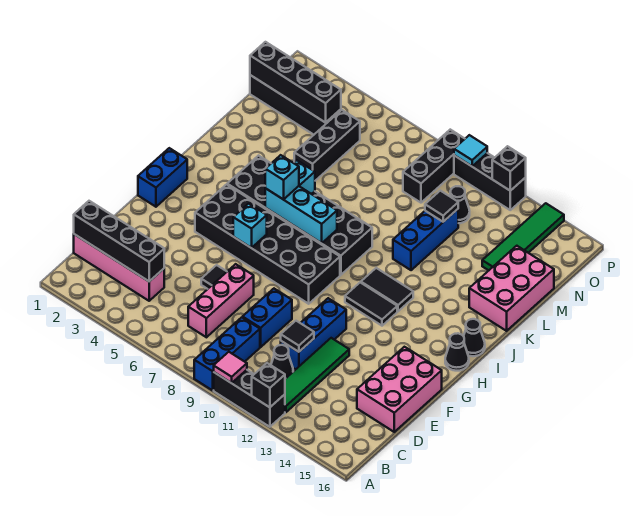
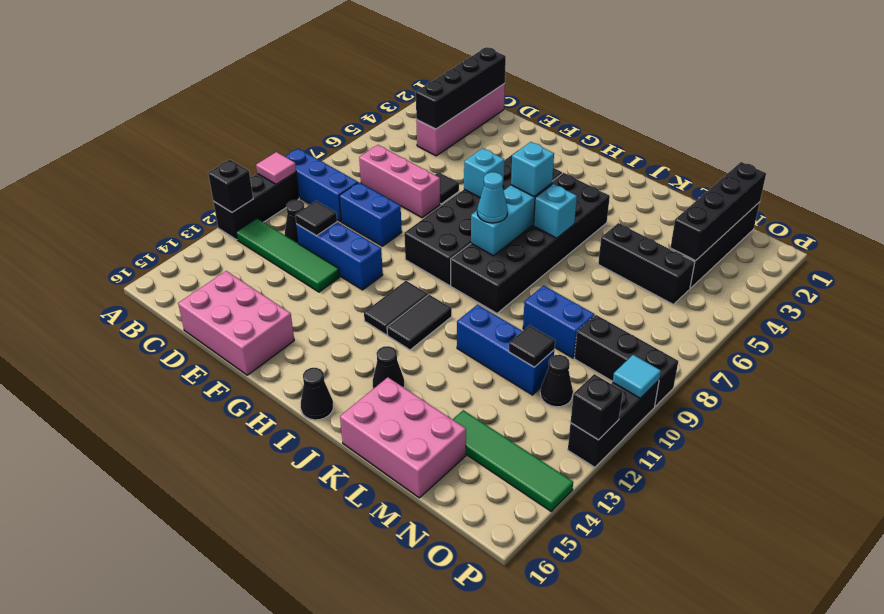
blue brick G1:H1 level 1 -> blue brick L9:M9 level 1
black cone H16 level 1 -> black cone J14 level 1
none -> cyan cone I8 level 3

